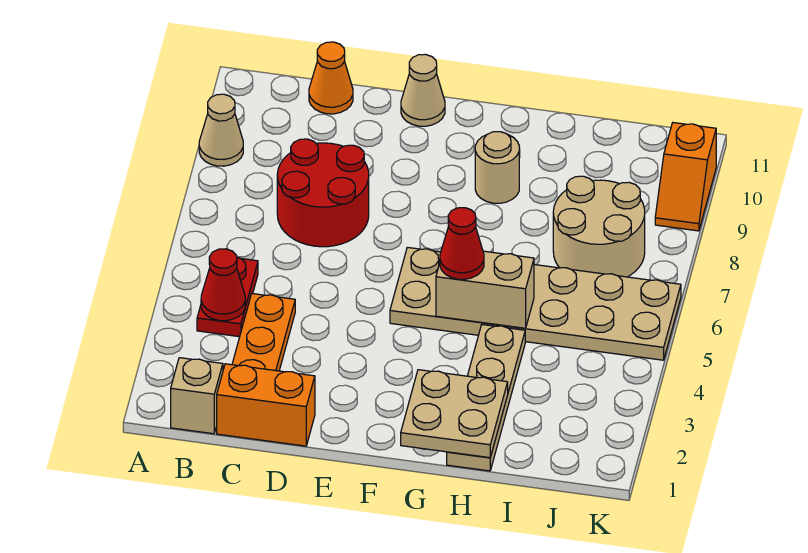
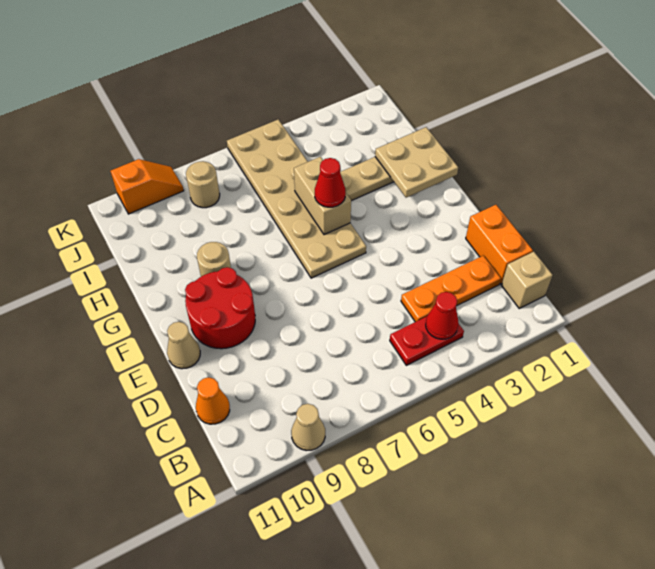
red round brick C7:D8 level 1 -> red round brick E9:F10 level 1
tan round brick I7:J8 level 1 -> tan round brick J8 level 1

